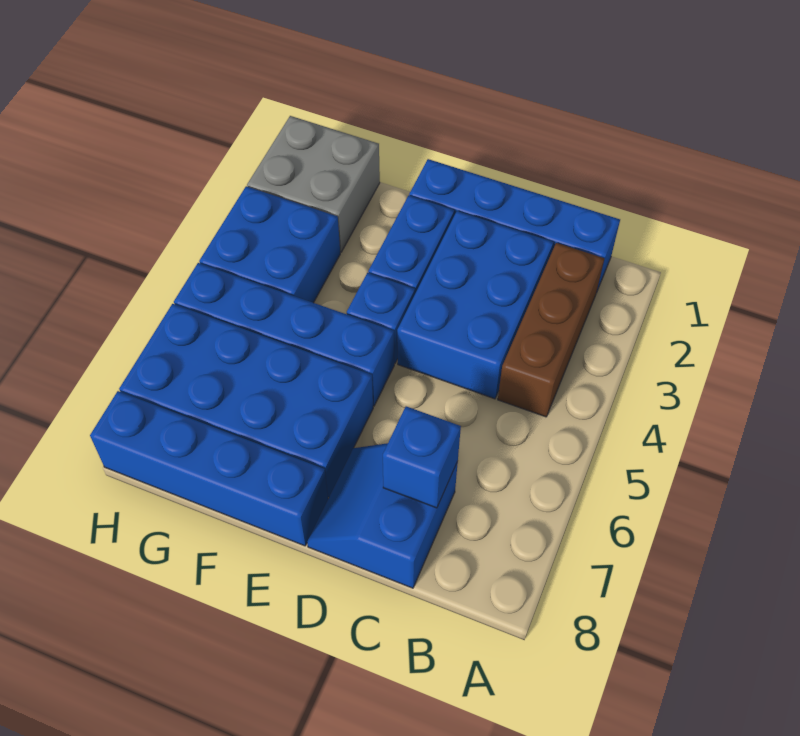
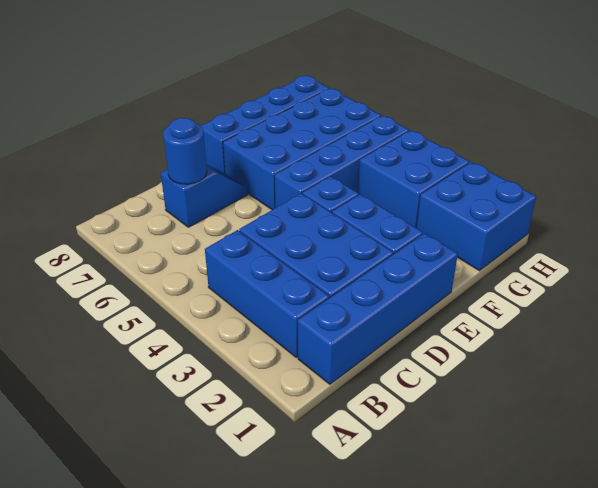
brown brick B2:B4 level 1 -> blue brick B2:B4 level 1
blue slope C7:D8 level 1 top C -> blue slope C7:D7 level 1 top C
blue brick C7 level 2 -> blue round brick C7 level 2
grey brick G1:H2 level 1 -> blue brick G1:H2 level 1

